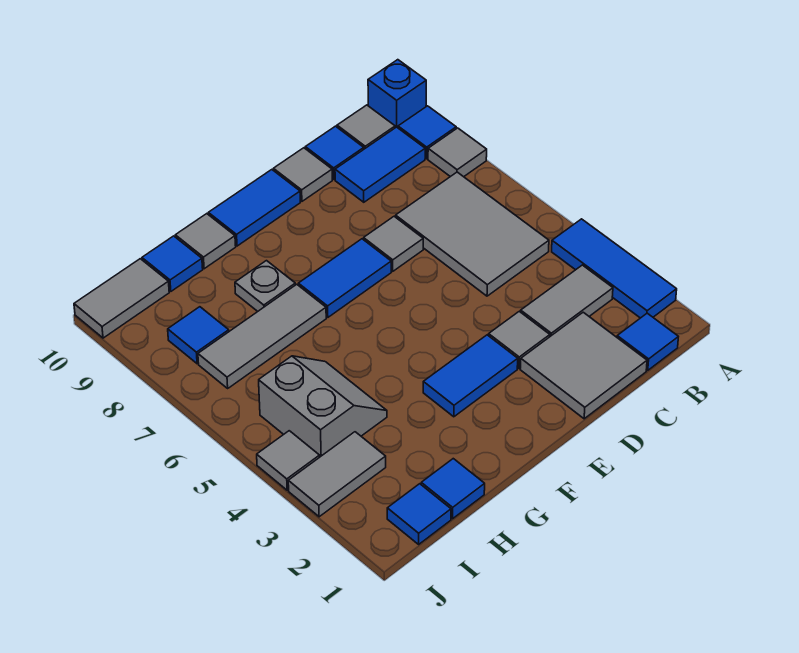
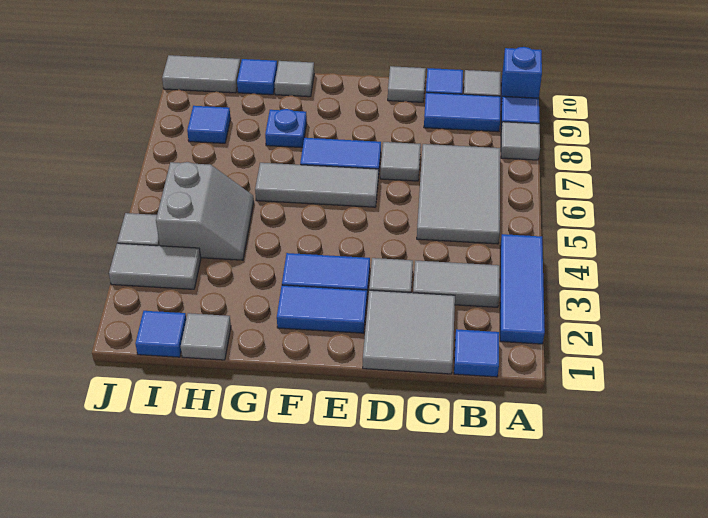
blue tile E10:F10 level 1 -> blue tile E2:F2 level 1
grey tile G7:I7 level 1 -> grey tile E6:G6 level 1
grey plate G8 level 1 -> blue plate G8 level 1
blue tile H1 level 1 -> grey tile H1 level 1

